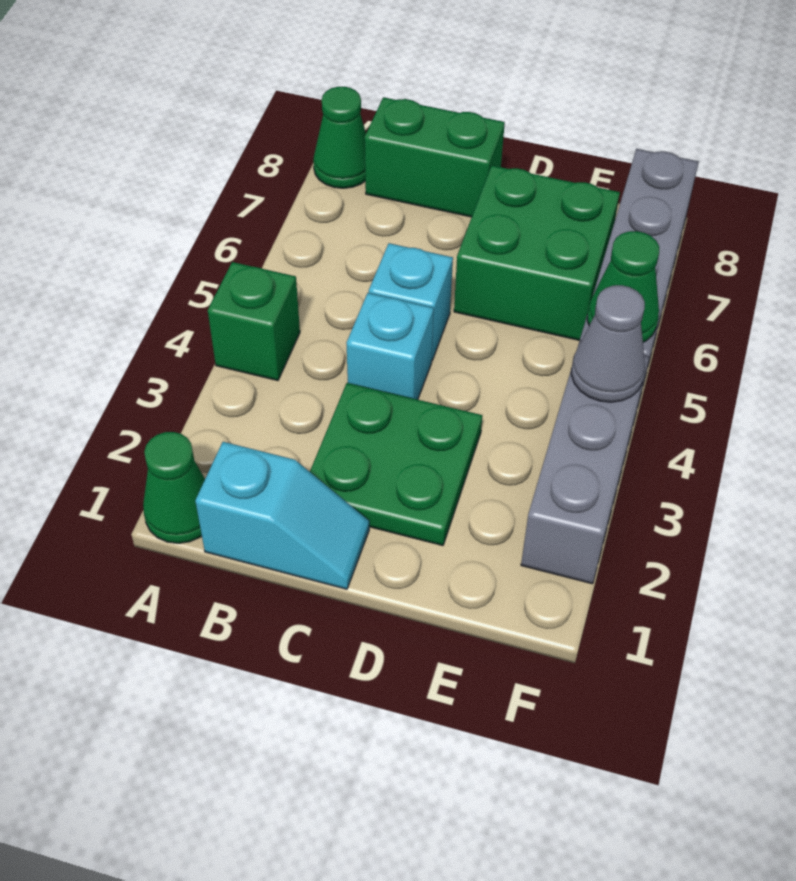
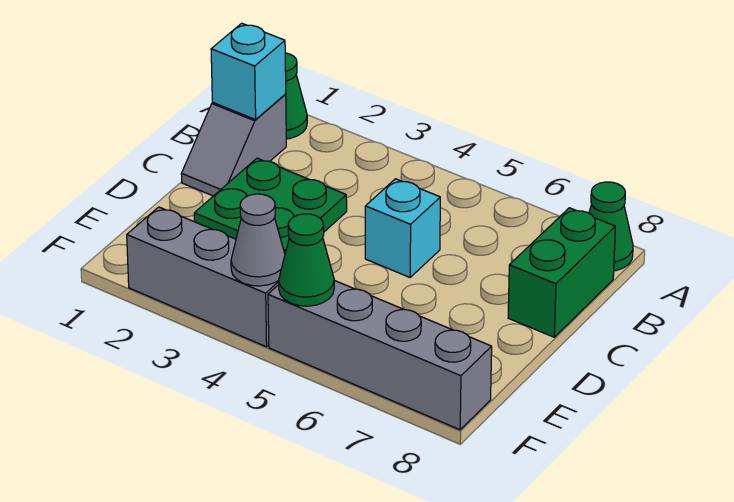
green brick A4 level 1 -> none
cyan slope B1:C1 level 1 top B -> grey slope B1:C1 level 1 top B
cyan brick C4 level 1 -> cyan brick B1 level 2
green brick D6:E7 level 1 -> none

